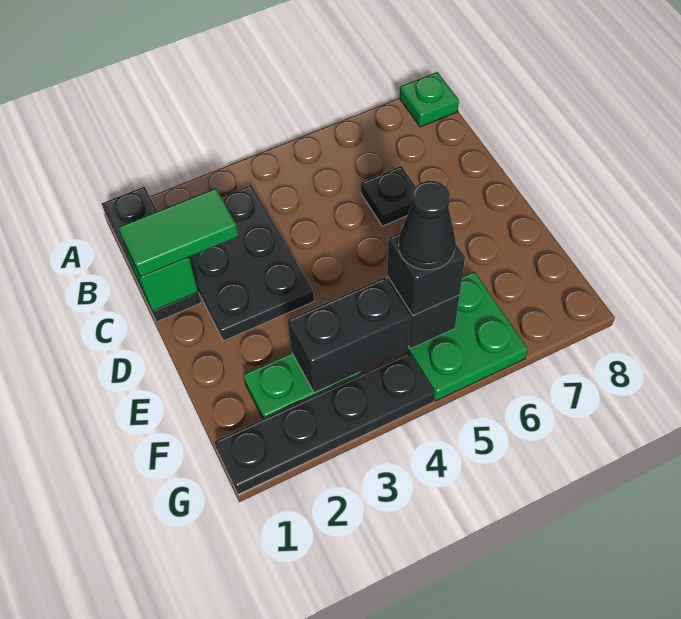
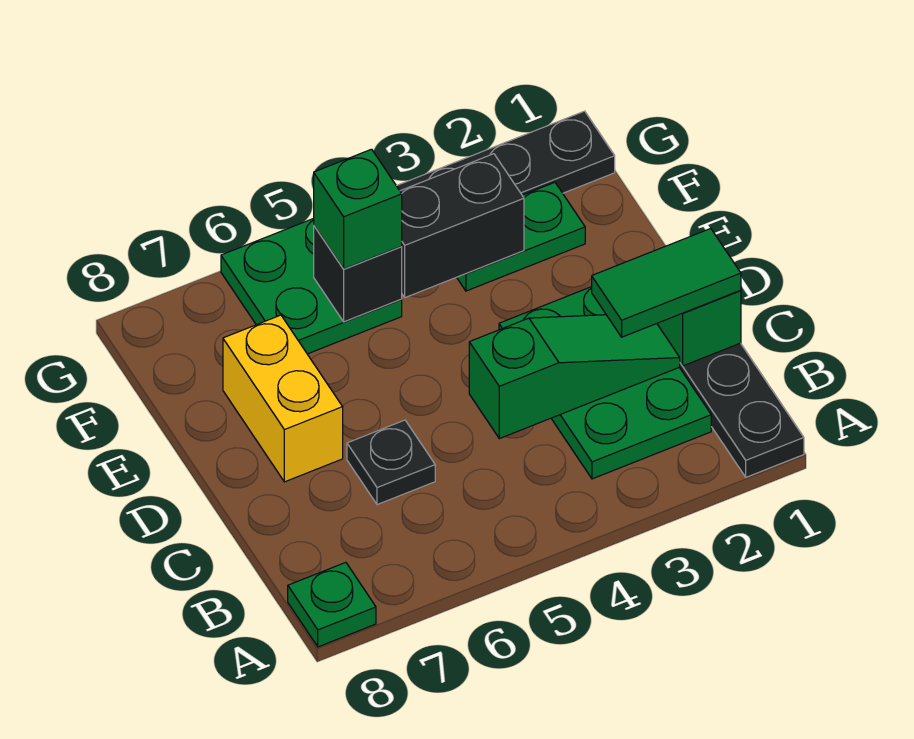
black plate B2:D3 level 1 -> green plate B2:D3 level 1
none -> green slope C2:C4 level 2 top 4
none -> yellow brick D7:E7 level 1
black brick F5 level 3 -> green brick F5 level 3
black cone F5 level 4 -> none

